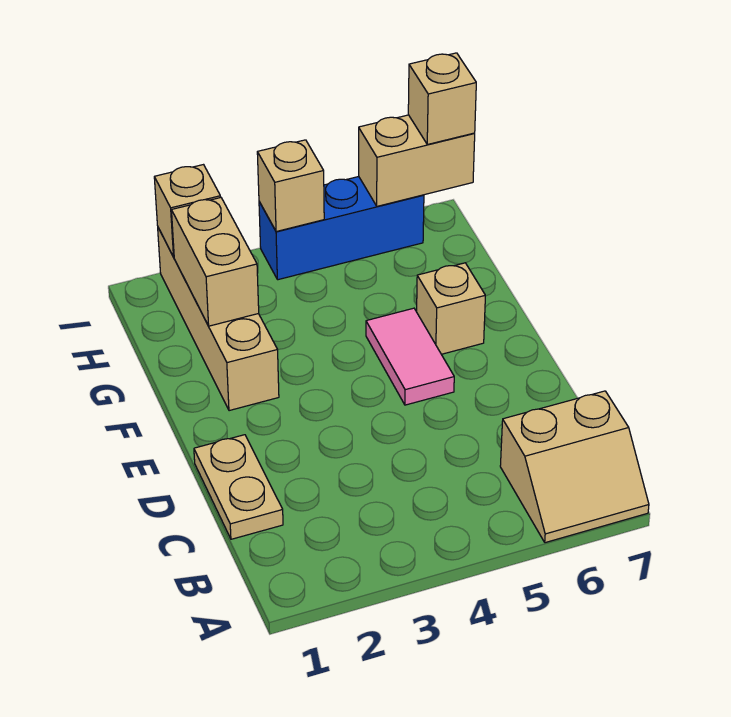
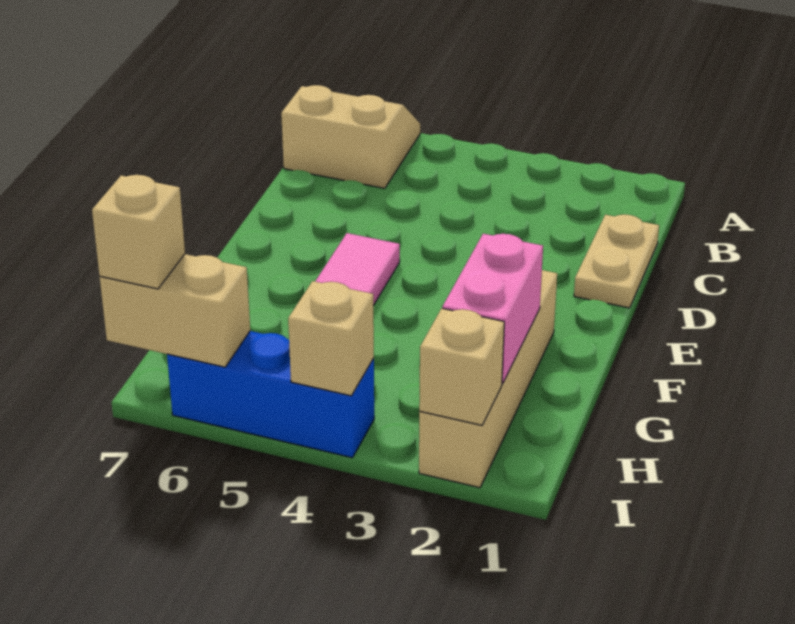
tan brick F6 level 1 -> none
tan brick G2:H2 level 2 -> pink brick G2:H2 level 2

